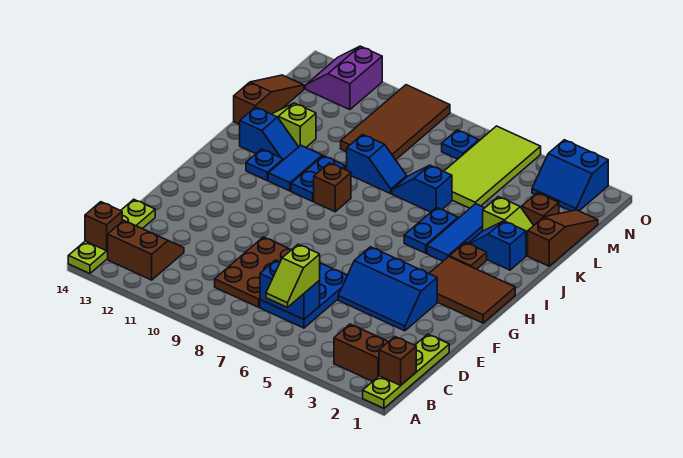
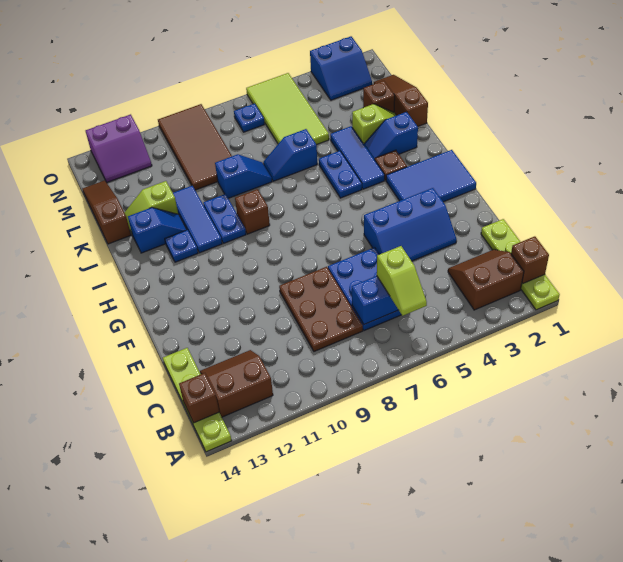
brown tile G1:H3 level 1 -> blue tile G1:H3 level 1
blue tile I11:J11 level 1 -> blue tile I11:K11 level 1
purple slope N12:O13 level 1 top 12 -> purple slope N12:O13 level 1 top O

